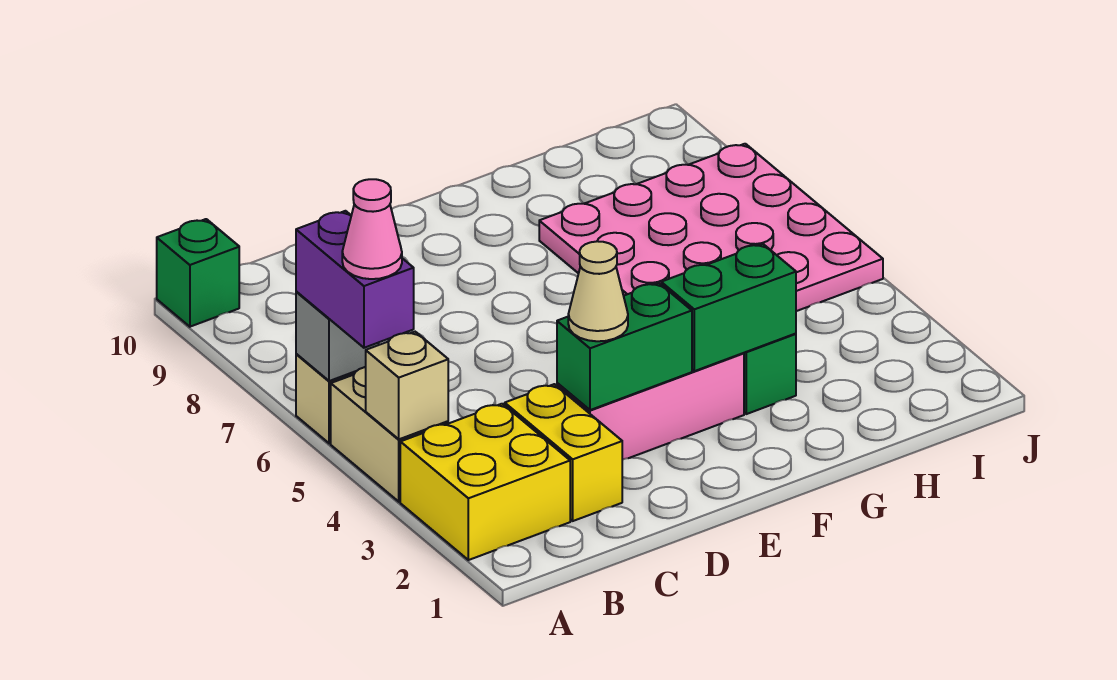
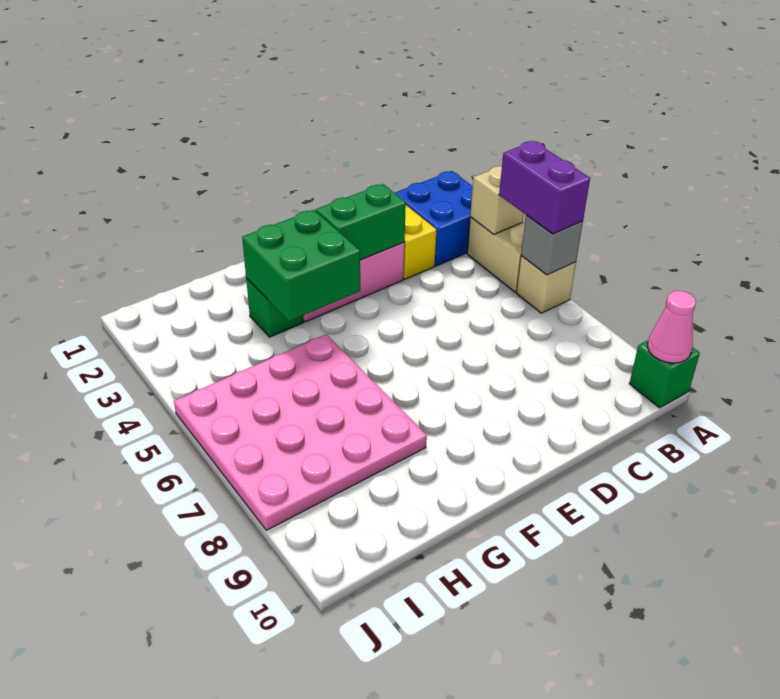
yellow brick A2:B3 level 1 -> blue brick A2:B3 level 1
pink cone A5 level 4 -> pink cone A10 level 2
tan cone D3 level 3 -> none
green brick F3:G3 level 2 -> green brick F3:G4 level 2

